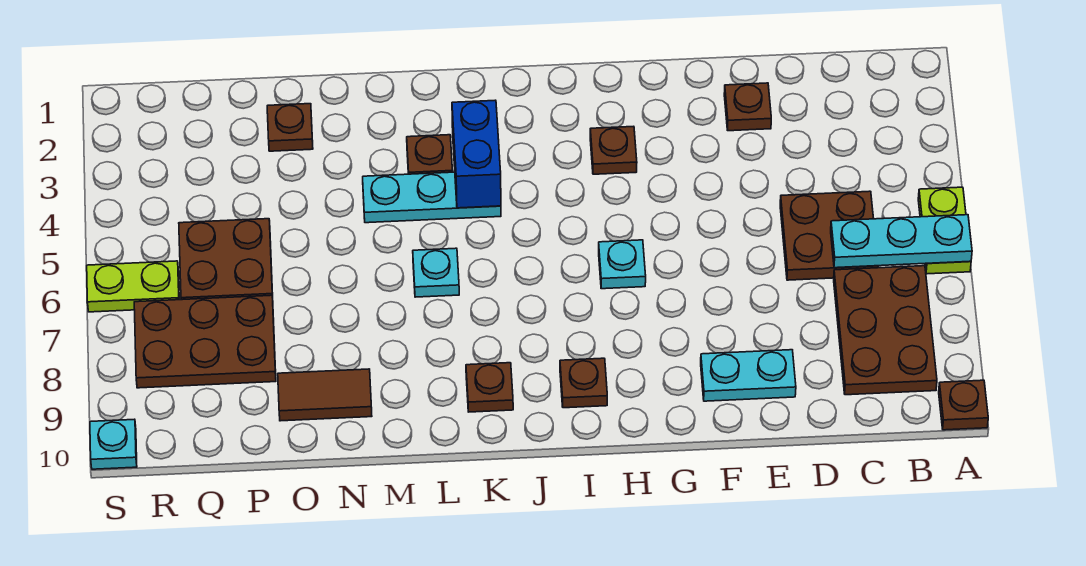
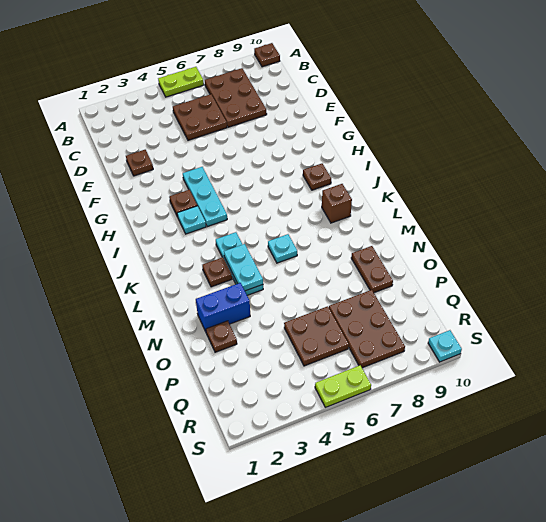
cyan plate A6:C6 level 2 -> cyan plate G4:I4 level 1
brown plate B7:C9 level 1 -> brown plate B7:D8 level 1
cyan plate E9:F9 level 1 -> cyan plate L4:M4 level 2
cyan plate H6 level 1 -> cyan plate I3 level 1
blue brick K3:K4 level 2 -> blue brick N2:N3 level 1
brown plate K9 level 1 -> brown brick K9 level 1
brown tile N9:O9 level 1 -> brown plate N9:O9 level 1
lime plate R6:S6 level 1 -> lime plate S5:S6 level 1

